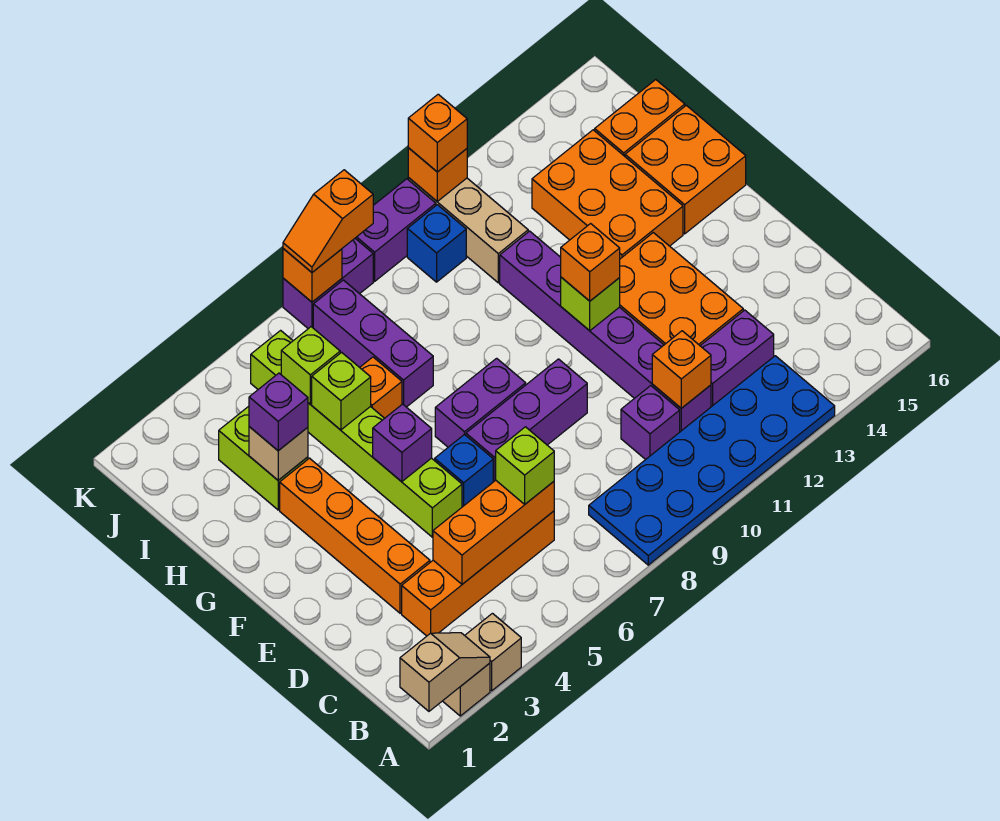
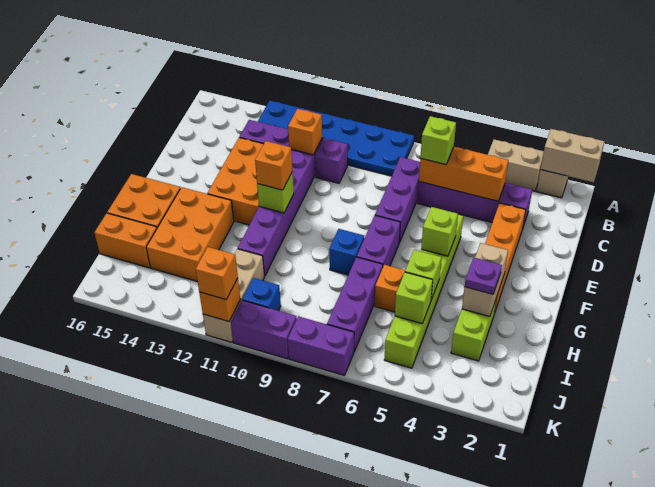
tan slope A1:A2 level 2 top 1 -> tan brick A1:A2 level 2
tan brick A3 level 1 -> tan brick A3:A4 level 1
orange brick C3:C6 level 1 -> purple brick C3:C6 level 1
blue brick E6 level 1 -> blue brick G8 level 1
purple brick E7:E9 level 1 -> purple brick C7:E7 level 1
purple brick F5 level 2 -> lime brick F5 level 2
purple brick F7:F8 level 1 -> purple brick F7:G7 level 1
tan brick H3 level 2 -> tan brick G3:H3 level 2
purple brick H3 level 3 -> purple plate H3 level 3
orange brick K7 level 2 -> none
orange slope K7:K8 level 3 top 8 -> none

